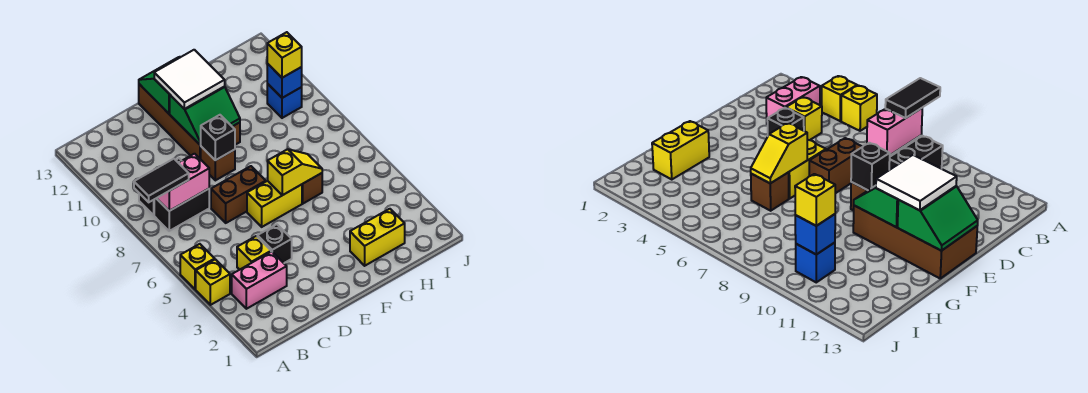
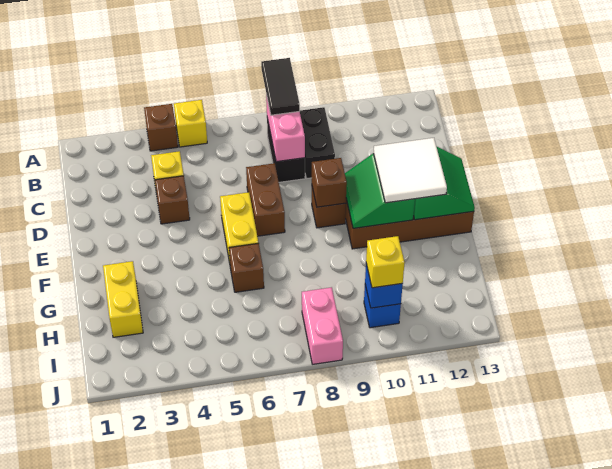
yellow brick A4 level 1 -> brown brick A4 level 1
pink brick B3:C3 level 1 -> pink brick I8:J8 level 1
black brick D4 level 1 -> brown brick D4 level 1
black brick E9 level 2 -> brown brick E9 level 2
yellow slope F6:G6 level 2 top F -> none

